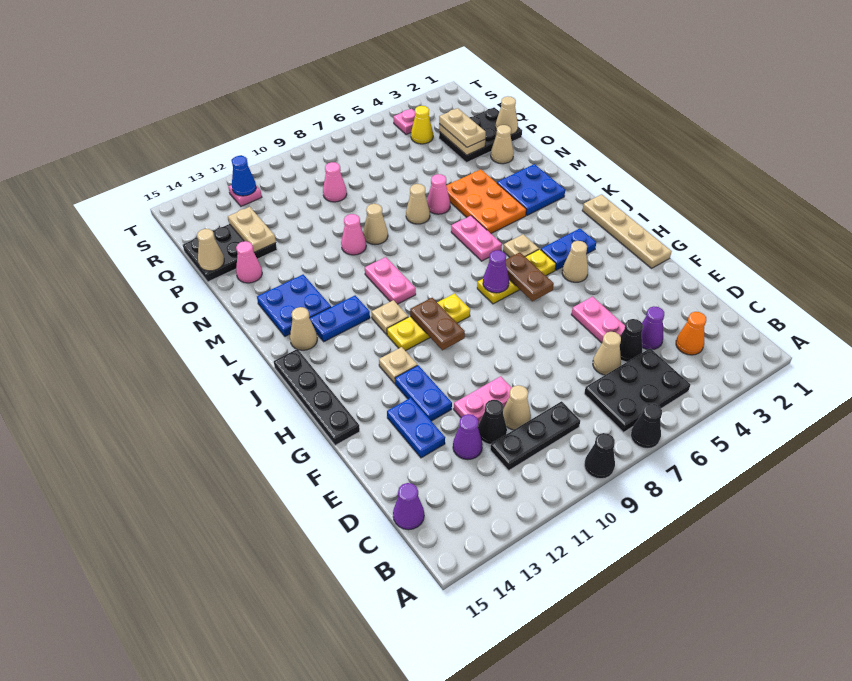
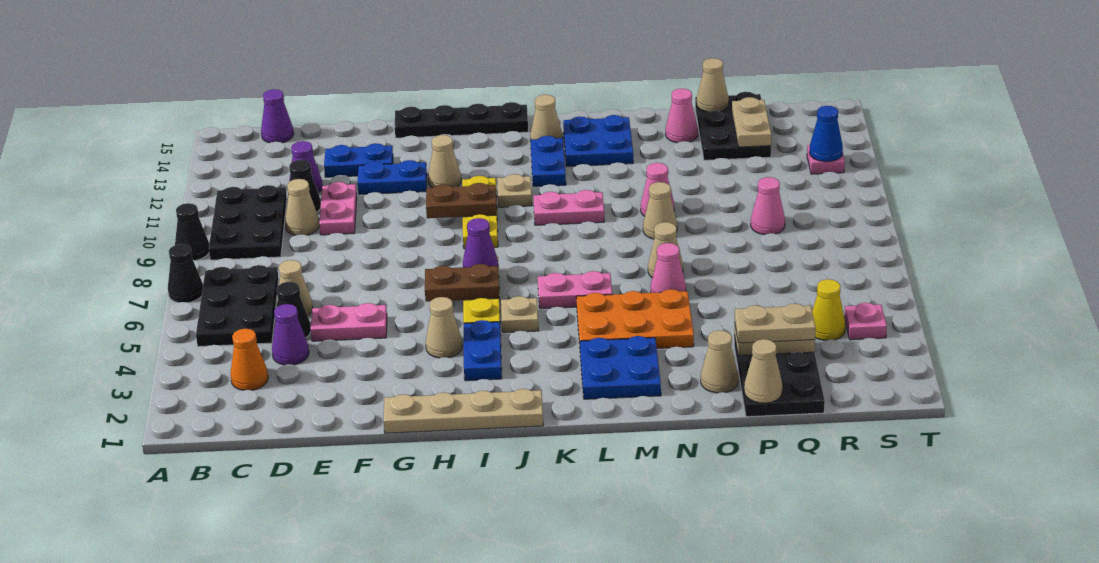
black plate C9:C11 level 1 -> black plate B9:C11 level 1
tan plate H12 level 1 -> tan cone H12 level 1
tan plate P13:Q13 level 2 -> tan plate Q13:Q14 level 2

